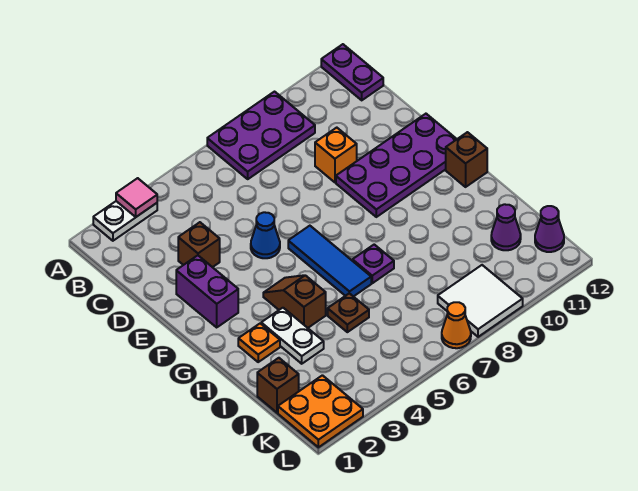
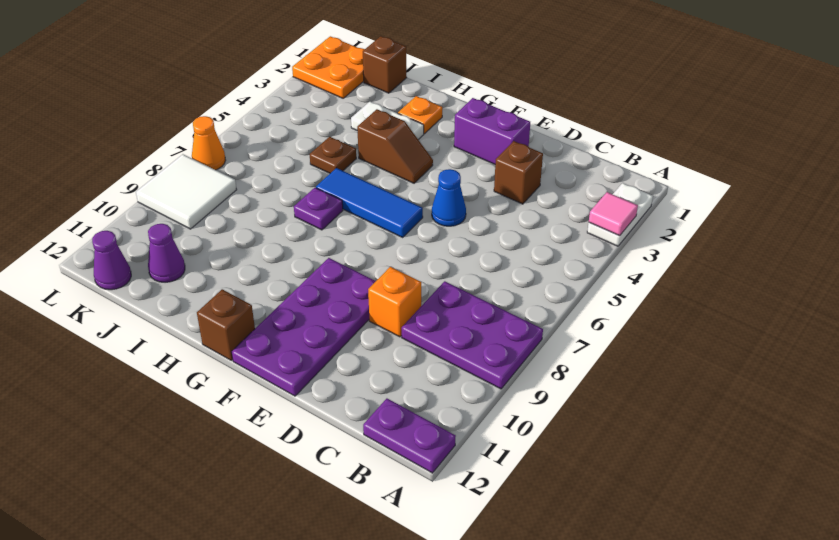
purple plate A7:B9 level 1 -> purple plate A8:C9 level 1

